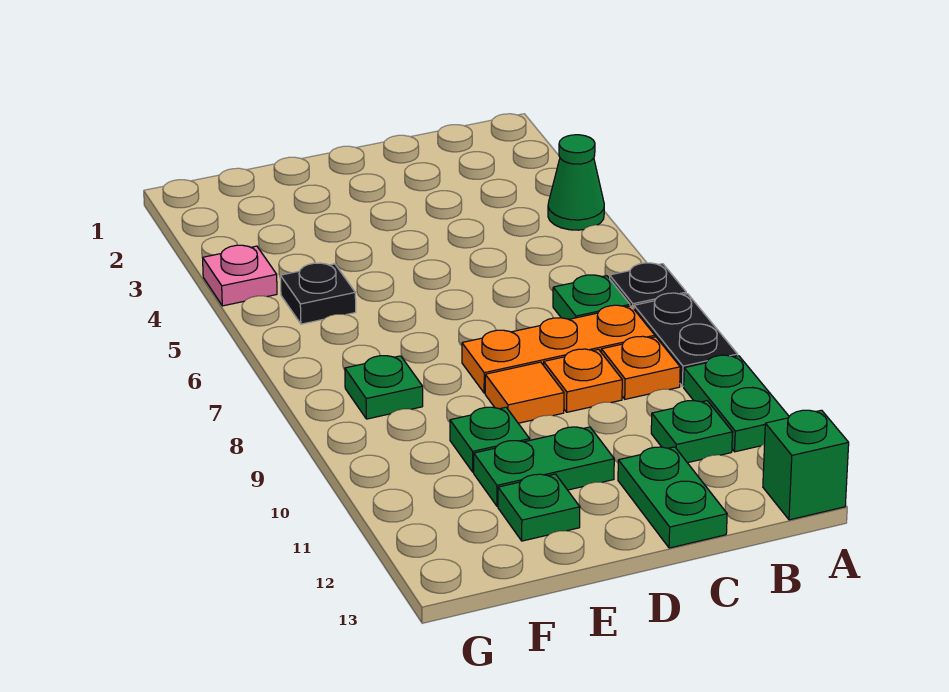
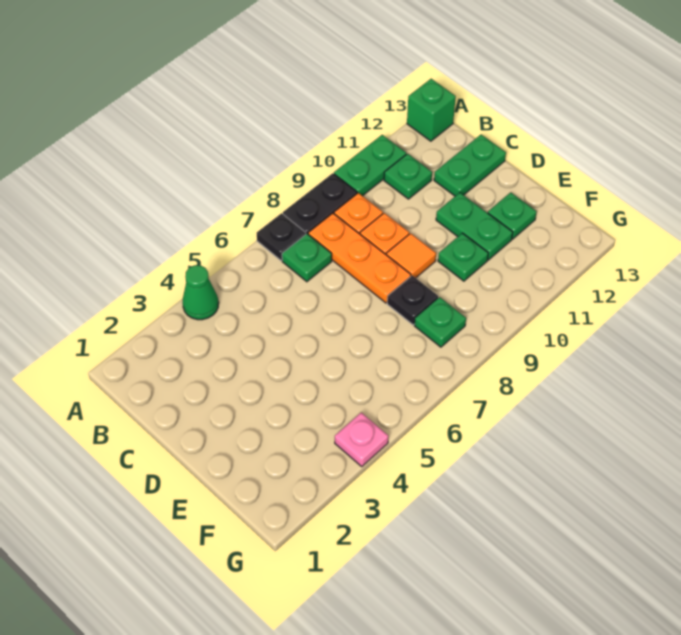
black plate F5 level 1 -> black plate E8 level 1

